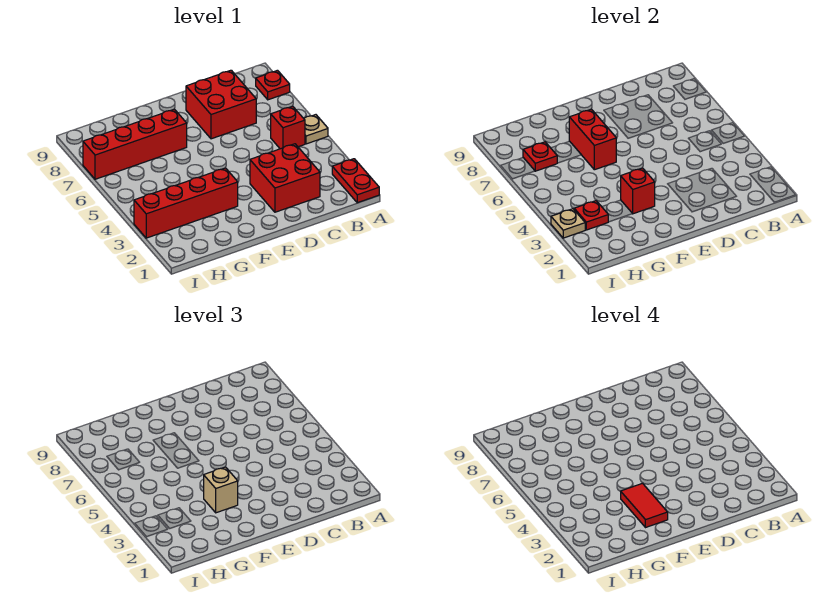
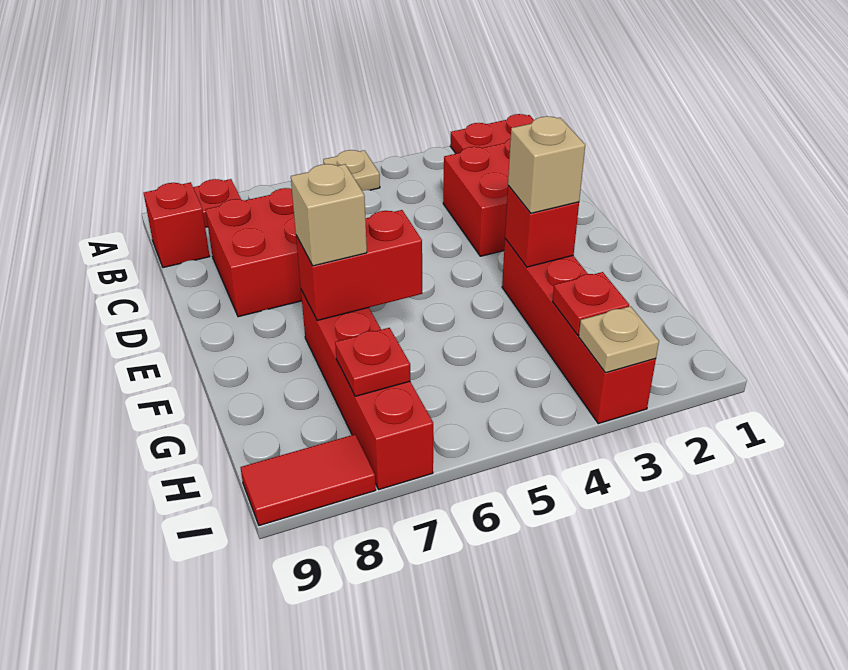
red brick B5 level 1 -> red brick B9 level 1
red tile F2:F3 level 4 -> red tile I8:I9 level 1
none -> tan brick F7 level 3

